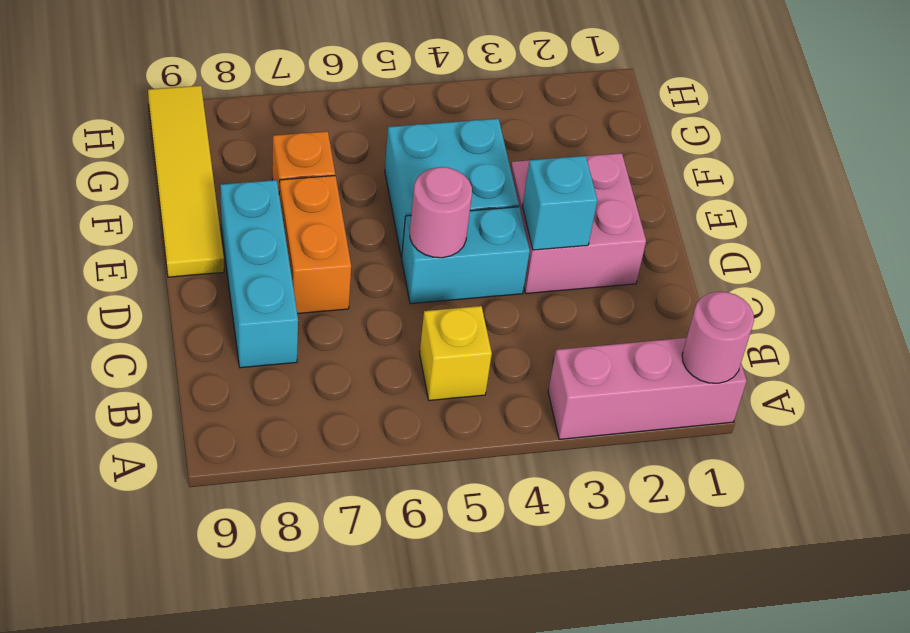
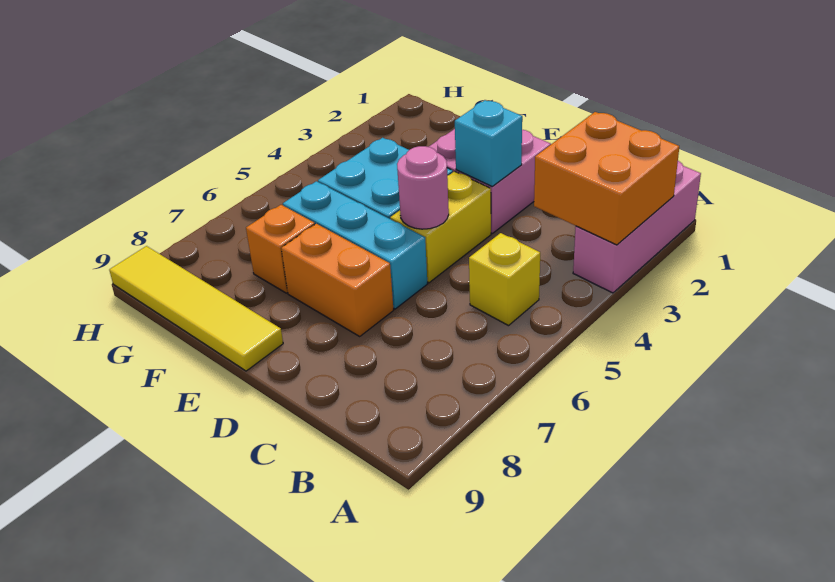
pink round brick A1 level 2 -> none
none -> orange brick A2:B3 level 2
cyan brick C8:E8 level 1 -> cyan brick D6:F6 level 1
cyan brick D4:D5 level 1 -> yellow brick D4:D5 level 1

